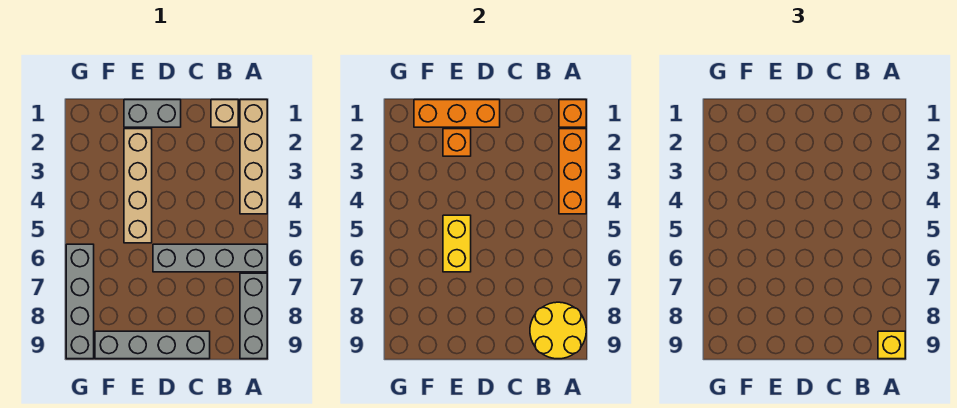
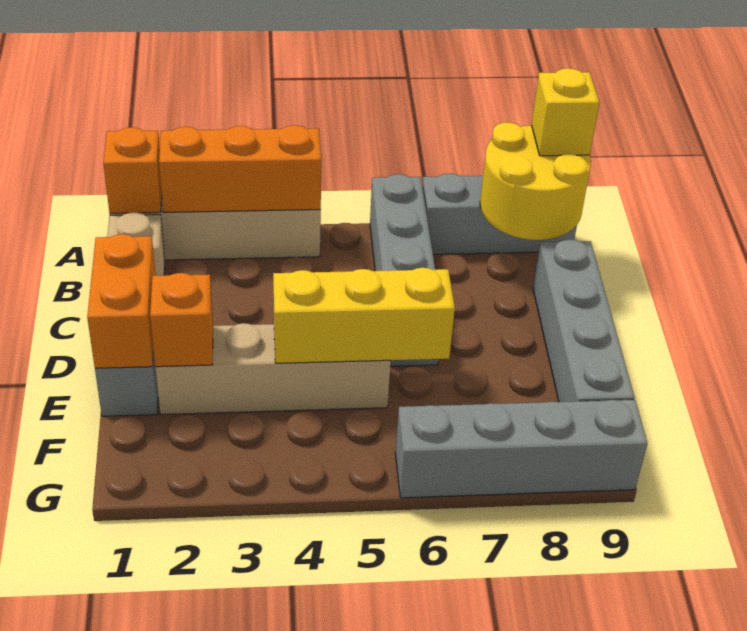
orange brick D1:F1 level 2 -> orange brick D1:E1 level 2
yellow brick E5:E6 level 2 -> yellow brick E4:E6 level 2

